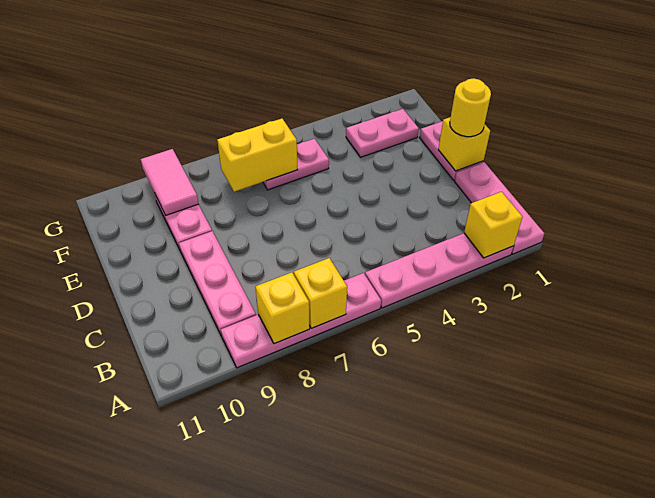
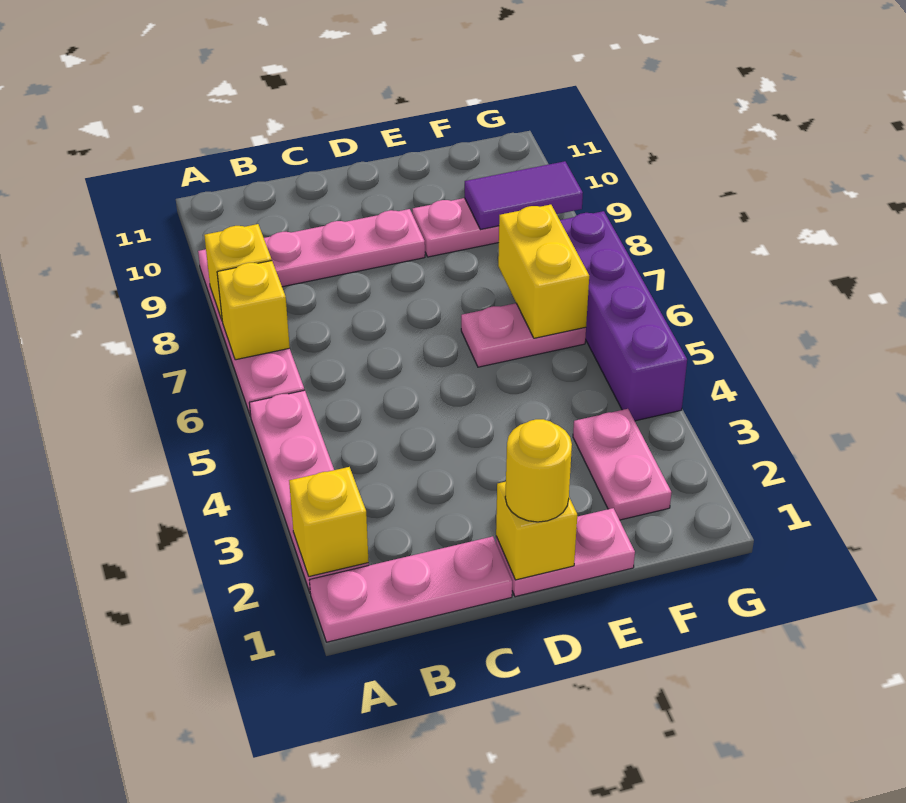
pink plate F5:F6 level 1 -> pink plate E6:F6 level 1
pink tile F9:G9 level 2 -> purple tile F9:G9 level 2
none -> purple brick G4:G7 level 1

